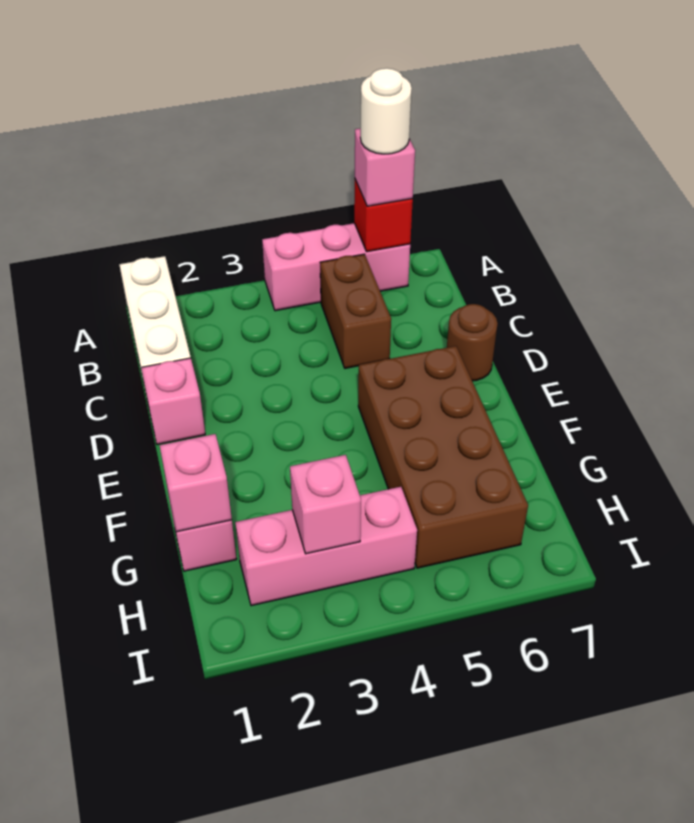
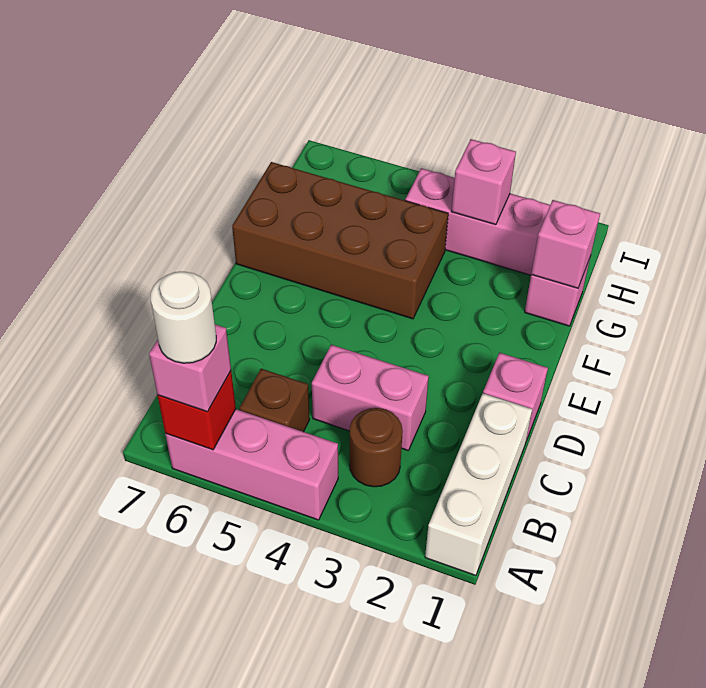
brown brick B5:C5 level 1 -> brown brick B5 level 1
none -> pink brick C3:C4 level 1
brown round brick D7 level 1 -> brown round brick B3 level 1
brown brick E5:H6 level 1 -> brown brick F4:G7 level 1

